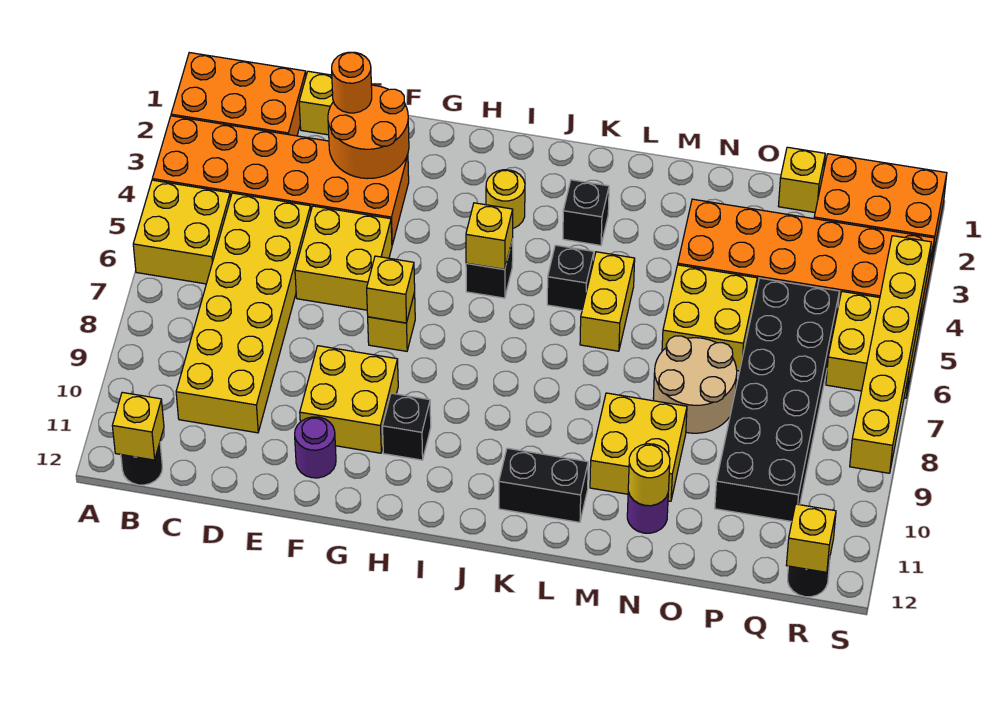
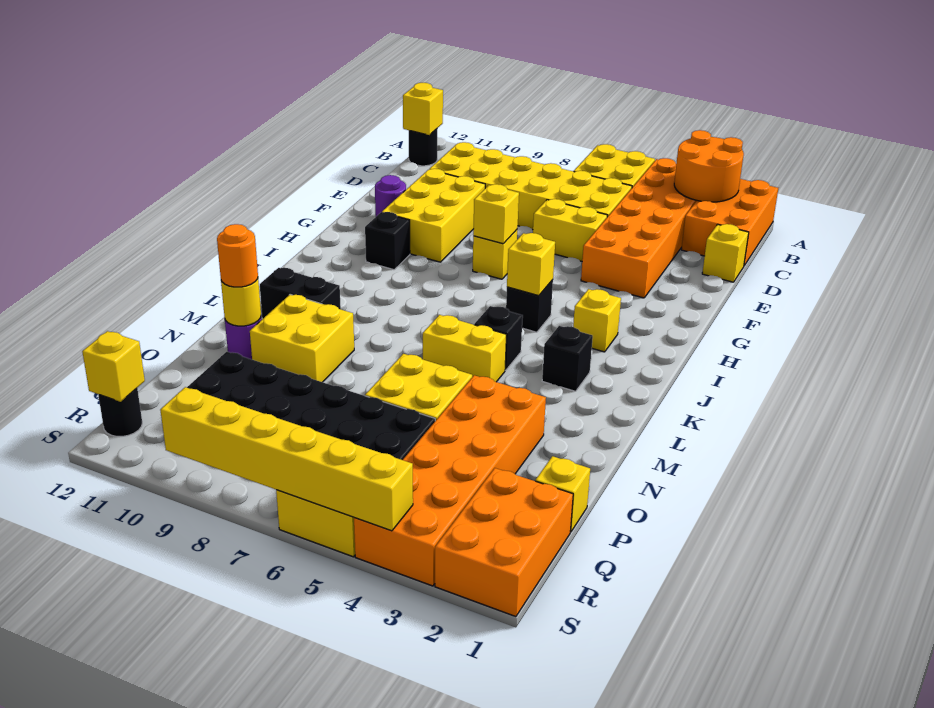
orange round brick E2:F3 level 2 -> orange round brick A2:B3 level 2
orange round brick E2 level 3 -> orange round brick N11 level 3
yellow brick E5:F6 level 1 -> yellow brick E5:E6 level 1
yellow brick F9:G10 level 1 -> yellow brick E9:G10 level 1
yellow round brick I3 level 1 -> yellow brick I3 level 1
black brick K11:L11 level 1 -> black brick L10:L11 level 1
tan round brick N7:O8 level 1 -> none

